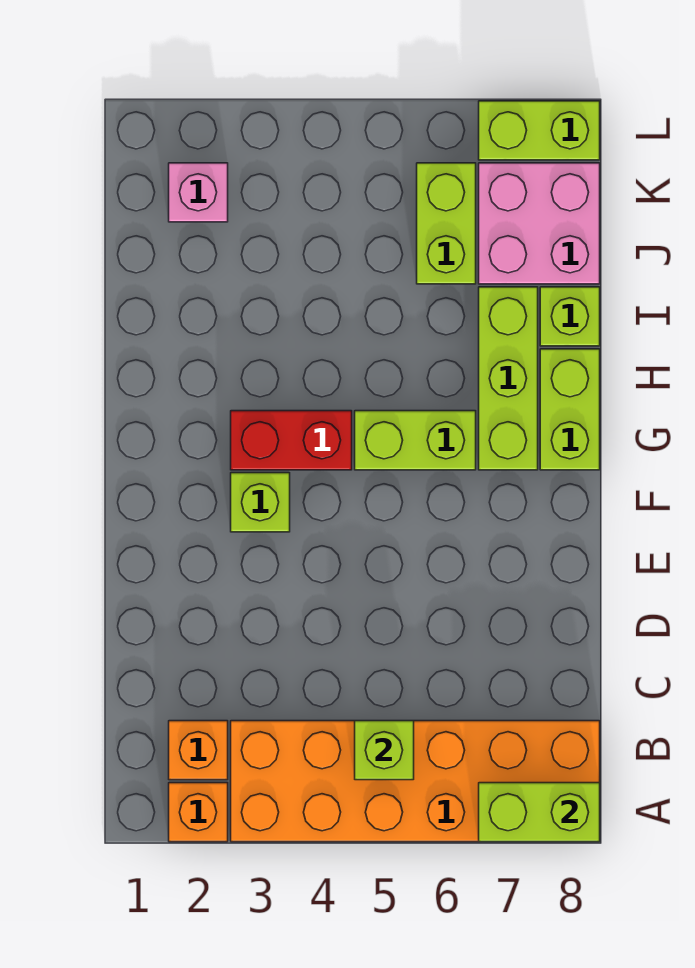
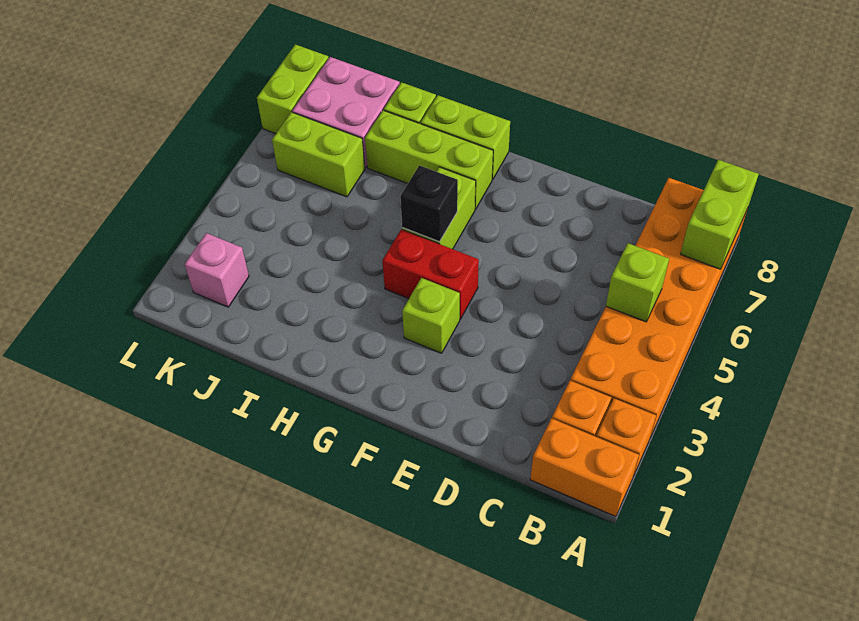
none -> orange brick A1:B1 level 1
red brick G3:G4 level 1 -> red brick F4:G4 level 1
none -> black brick G5 level 2

